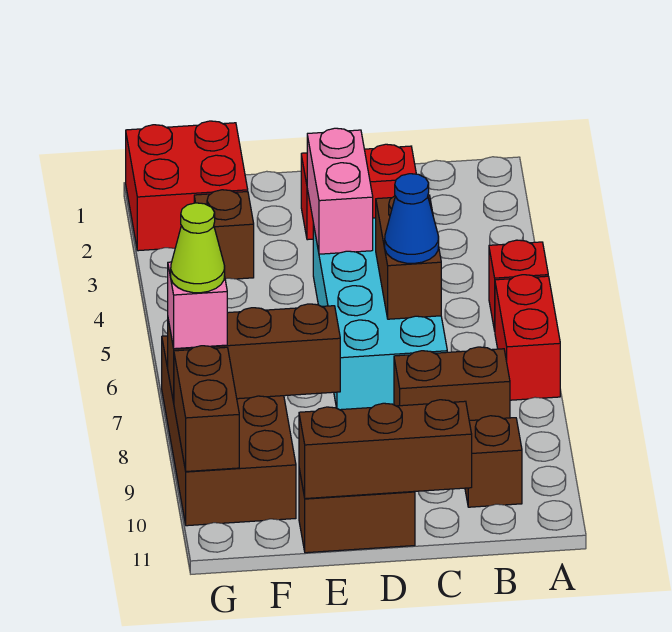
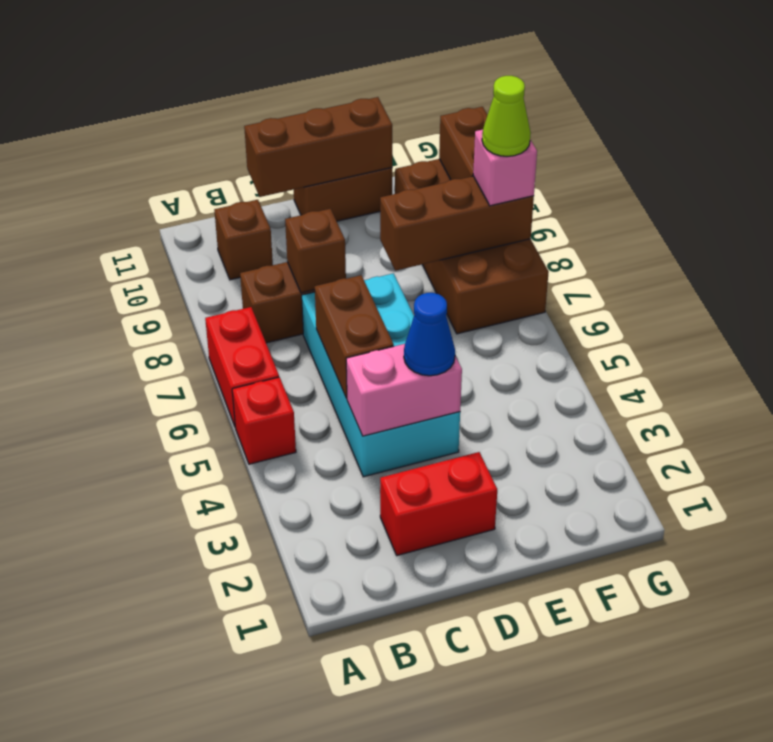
blue cone C6 level 3 -> blue cone D4 level 3
pink brick D3:D4 level 2 -> pink brick C4:D4 level 2
red brick F1:G2 level 1 -> none
brown brick F3 level 1 -> brown brick C8 level 2

